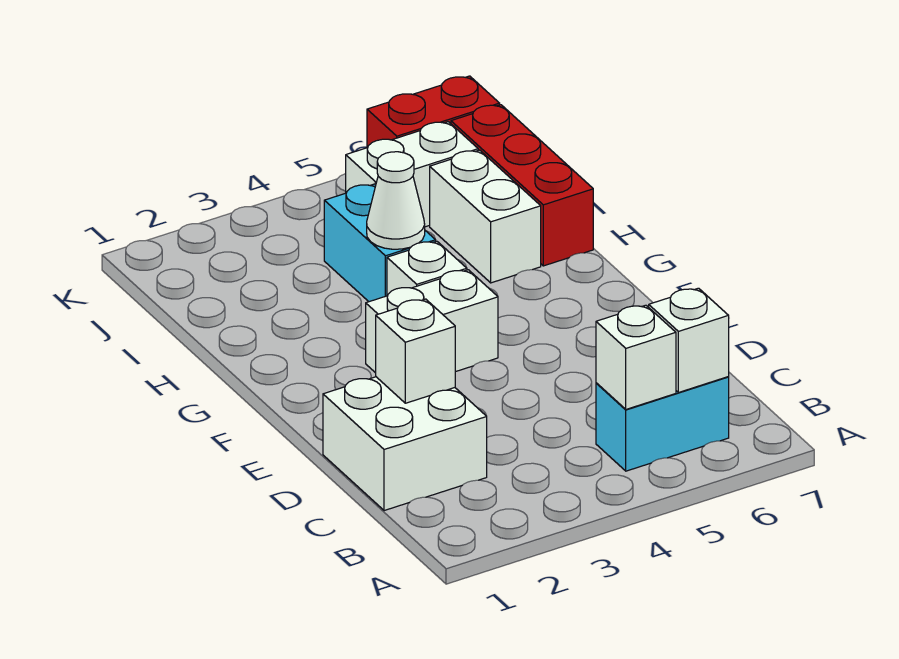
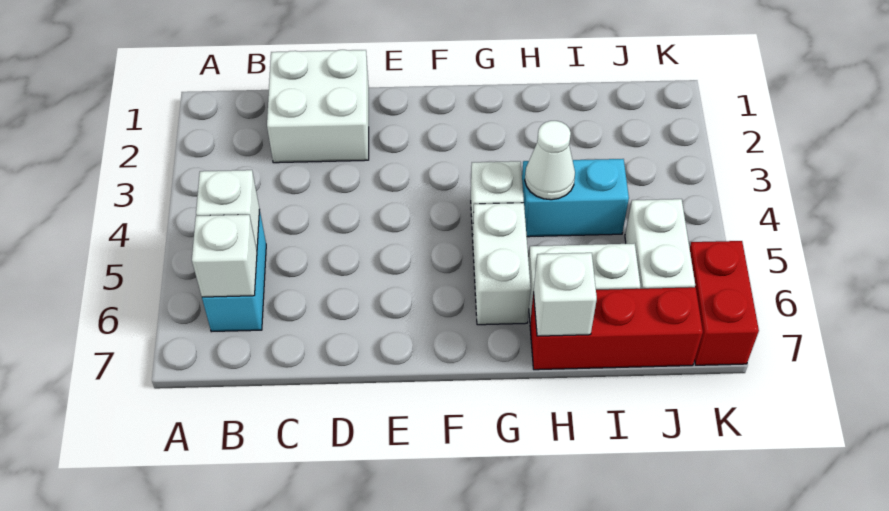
white brick D2 level 2 -> white brick H7 level 2
white brick F3:F4 level 1 -> white brick G5:G6 level 1

